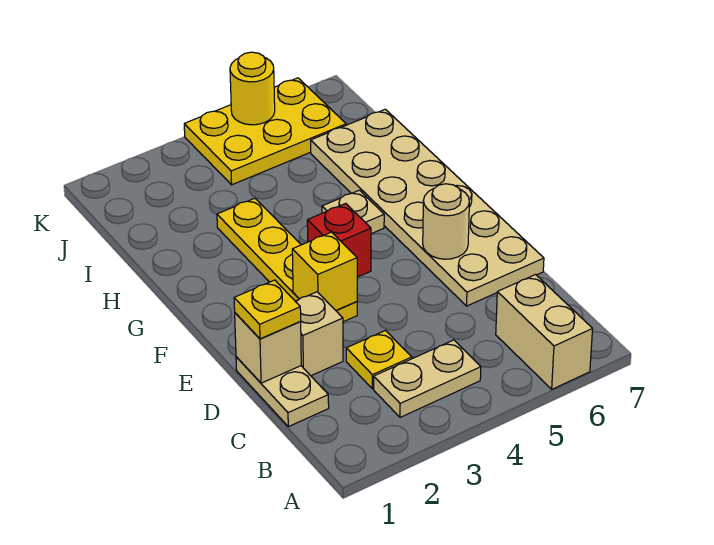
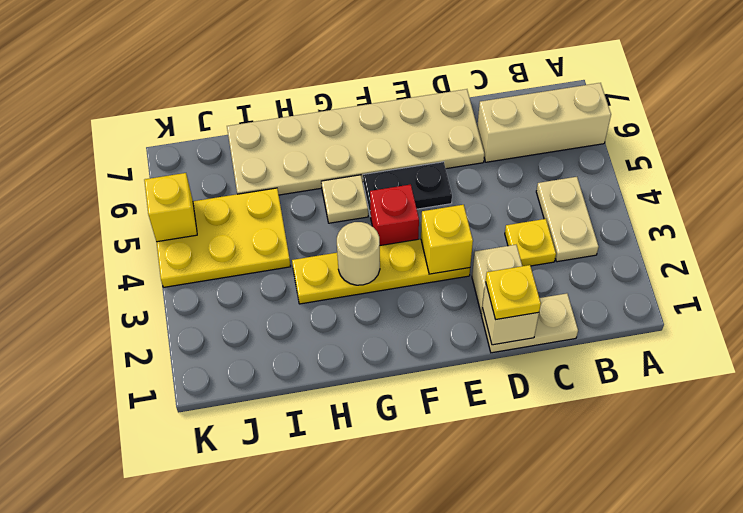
tan brick A6:B6 level 1 -> tan brick A6:C6 level 1
none -> black plate E5:F5 level 1
tan round brick E6 level 2 -> tan round brick G3 level 2
yellow plate J4:K6 level 1 -> yellow plate I4:K5 level 1
yellow round brick K5 level 2 -> yellow brick K5 level 2

